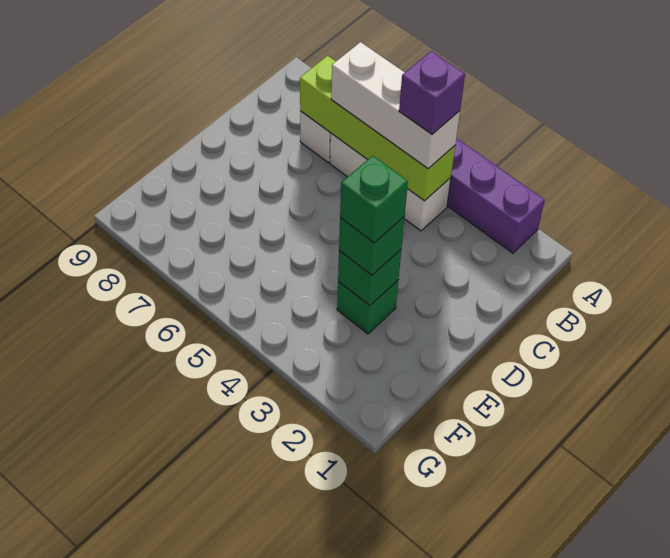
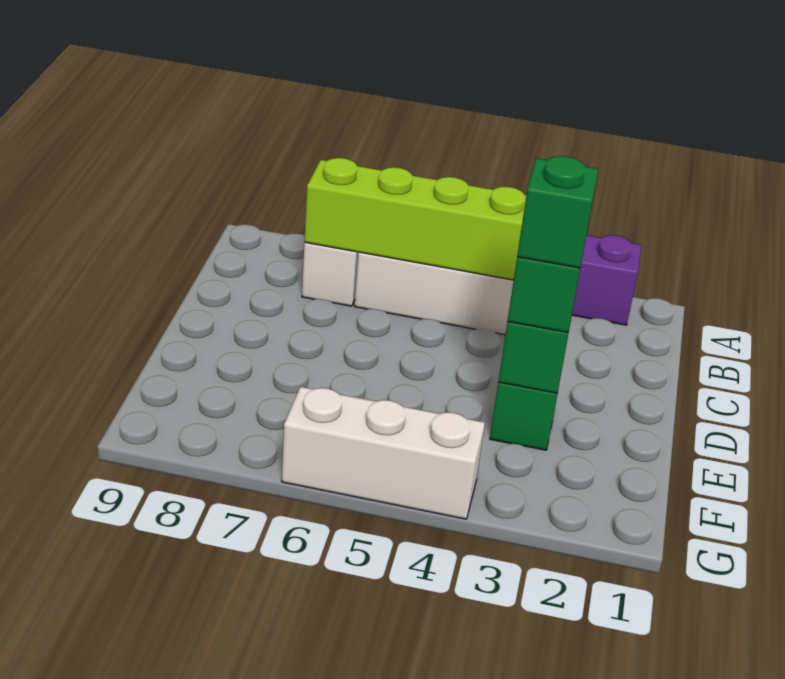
white brick B4:B6 level 3 -> white brick G4:G6 level 1
purple brick B4 level 4 -> none

